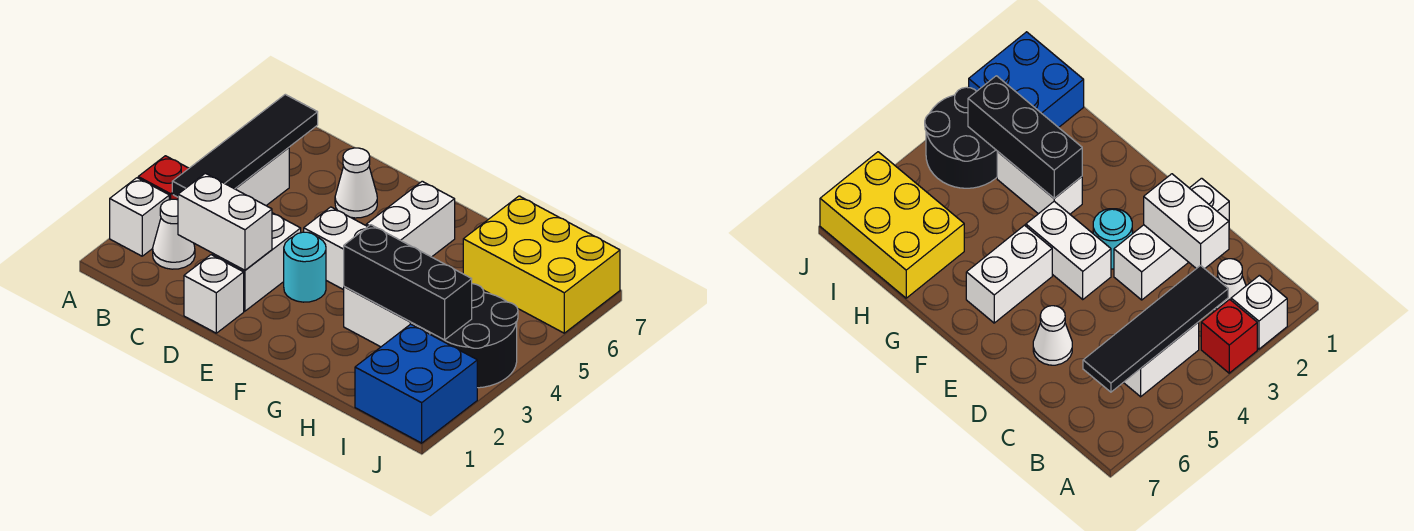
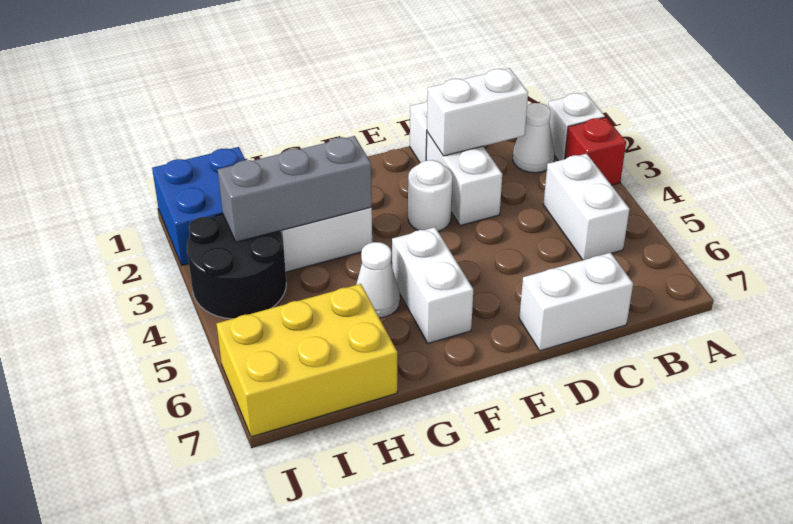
black tile B3:B6 level 2 -> none
white cone D6 level 1 -> white cone G5 level 1
cyan round brick E3 level 1 -> white round brick E3 level 1
white brick E4:F4 level 1 -> white brick C7:D7 level 1
black brick G3:I3 level 2 -> grey brick G3:I3 level 2

